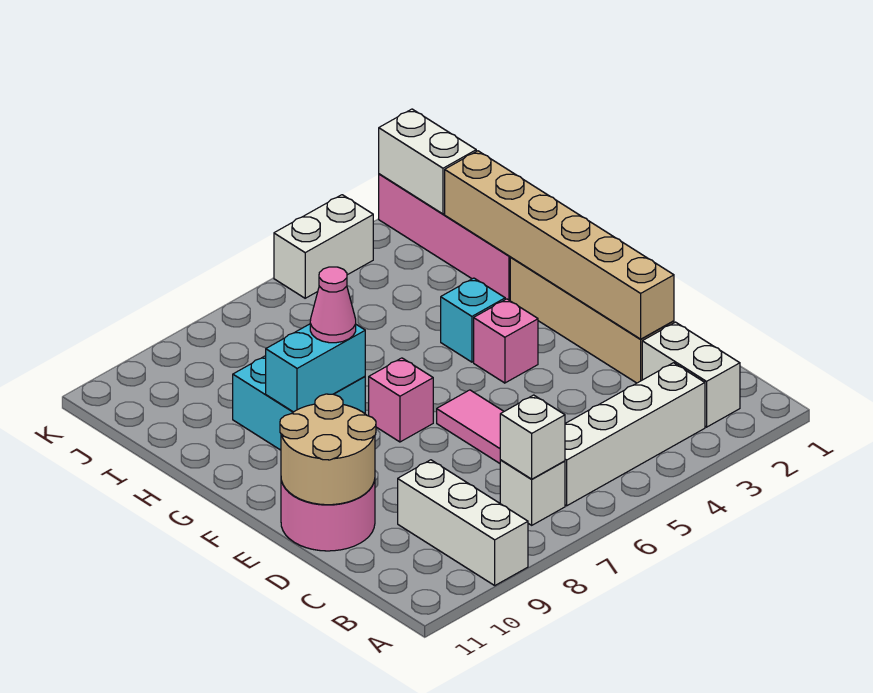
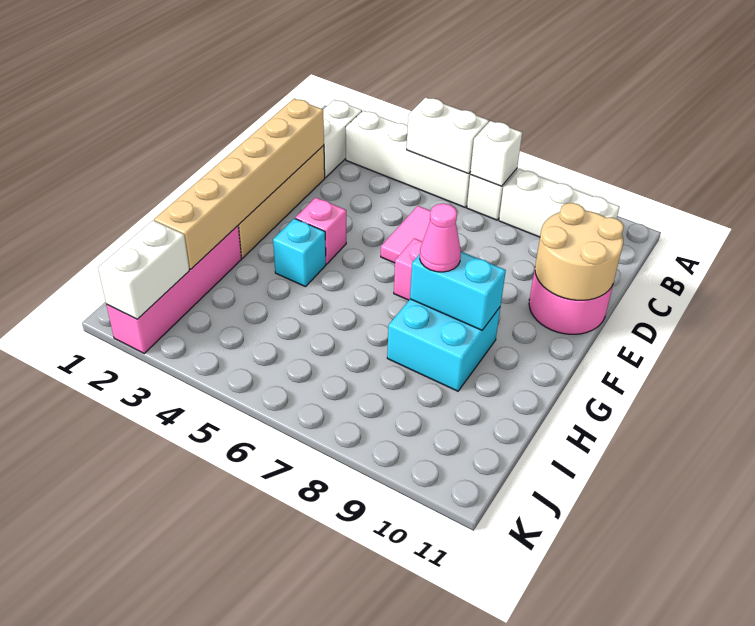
white brick A9:C9 level 1 -> white brick B8:B10 level 1
white brick K4:K5 level 1 -> white brick B5:B6 level 2

